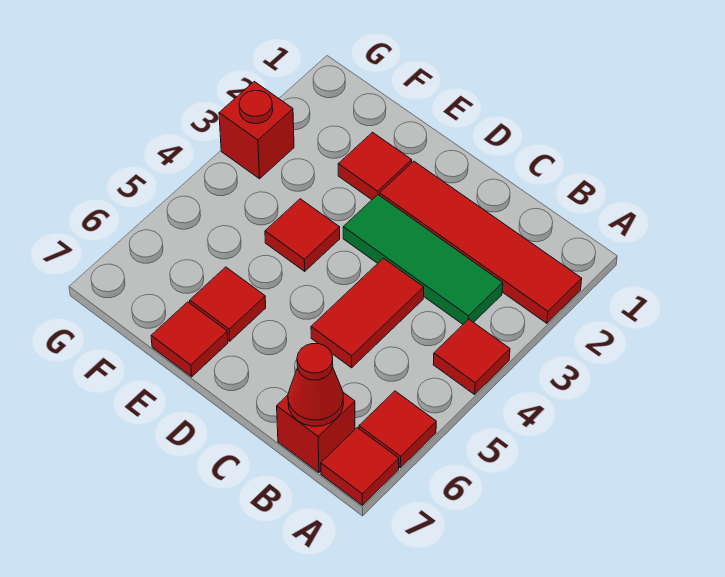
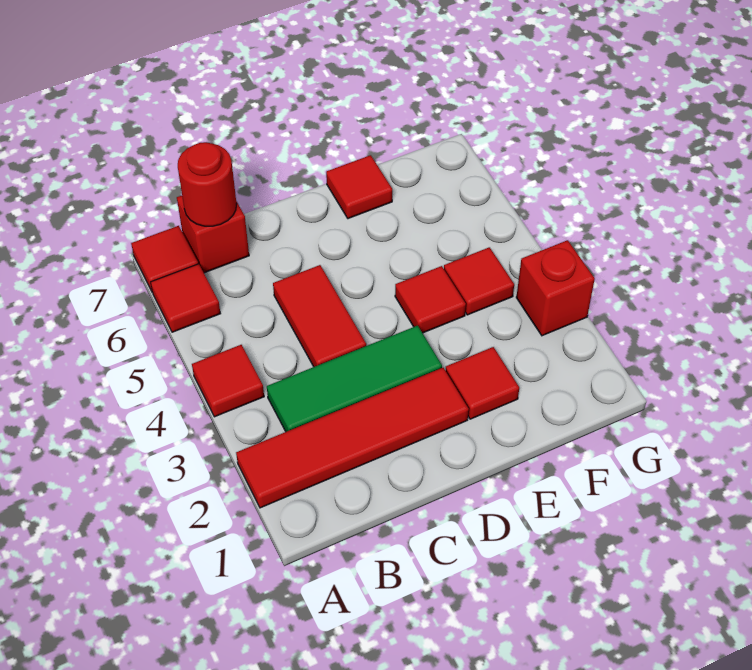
red cone B7 level 2 -> red round brick B7 level 2
red tile E6 level 1 -> red tile F4 level 1

